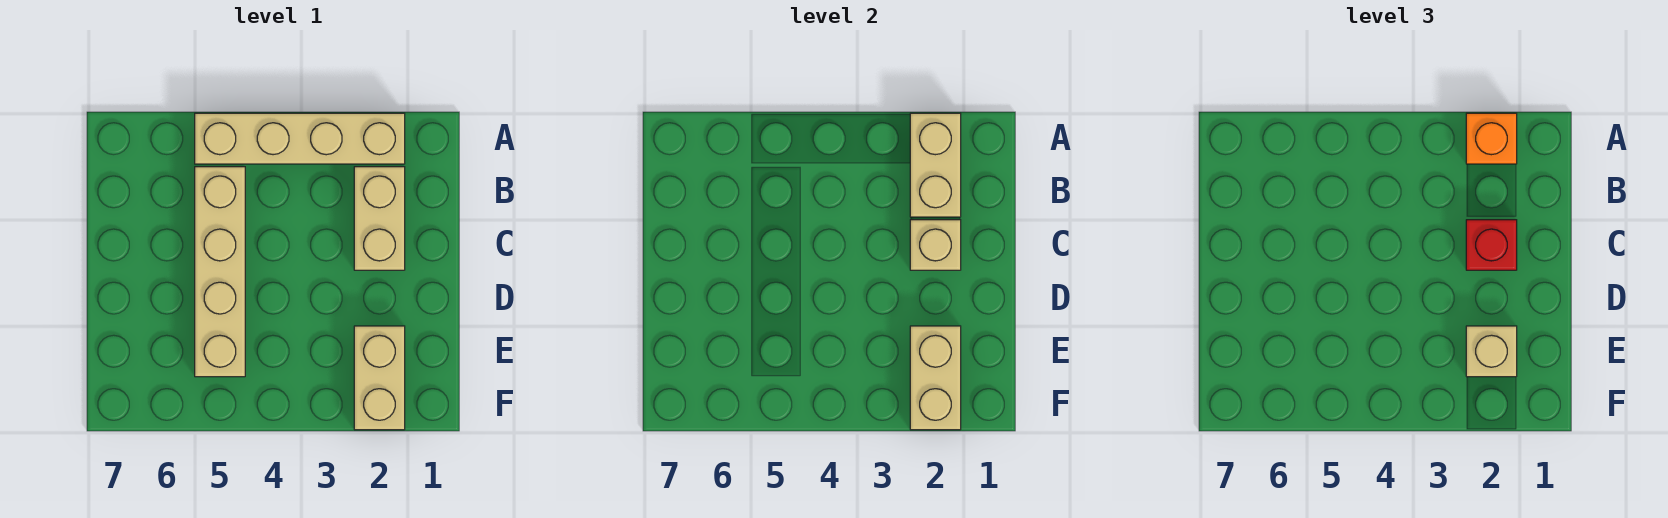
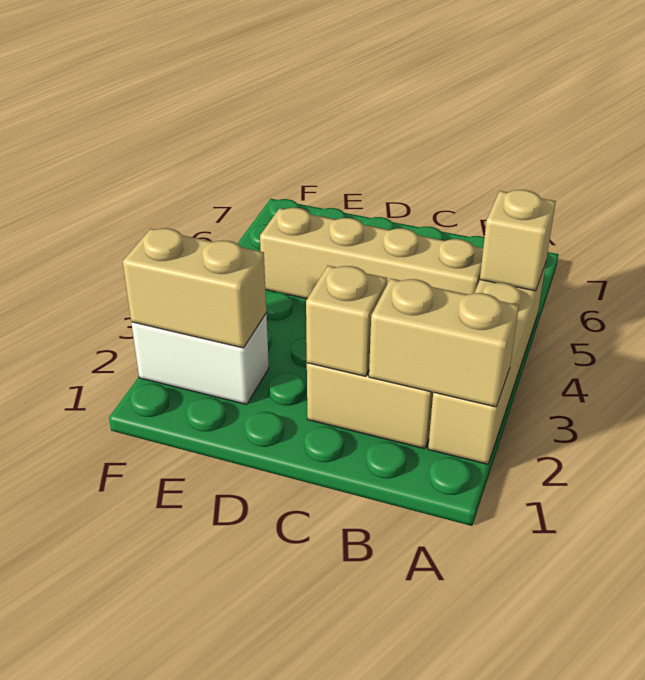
orange brick A2 level 3 -> none
red brick C2 level 3 -> none
tan brick E2:F2 level 1 -> white brick E2:F2 level 1
tan brick E2 level 3 -> tan brick A5 level 2

